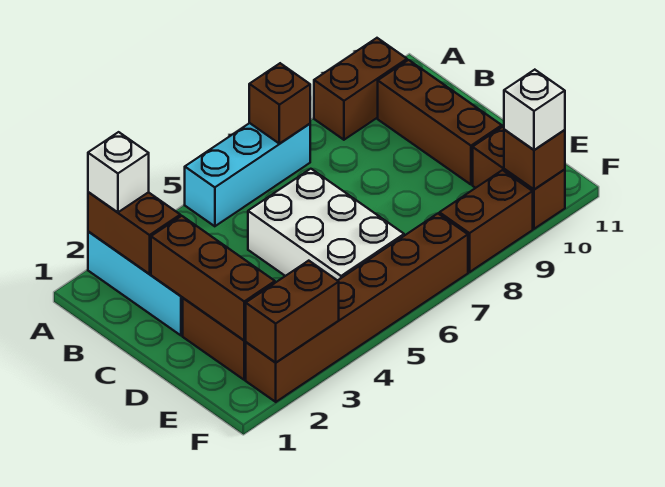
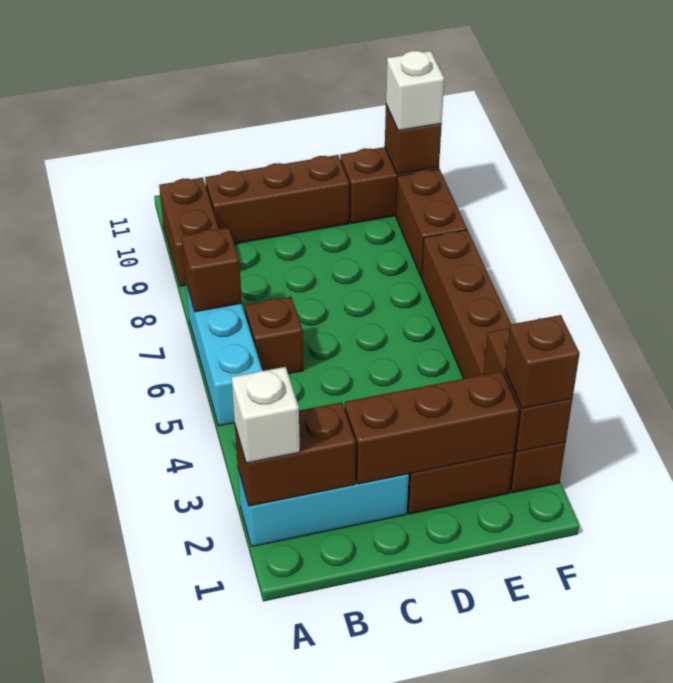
none -> brown brick B6 level 1
white brick C5:E6 level 1 -> none
none -> brown brick F2 level 3

